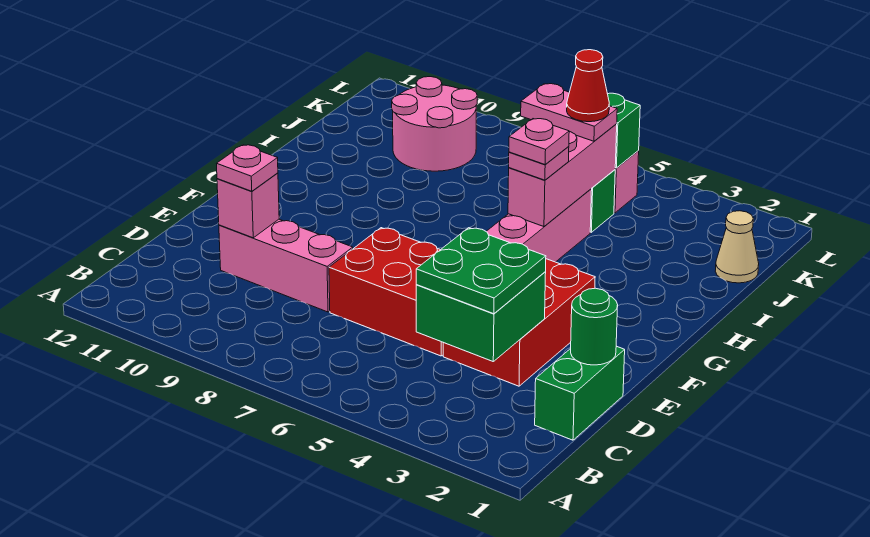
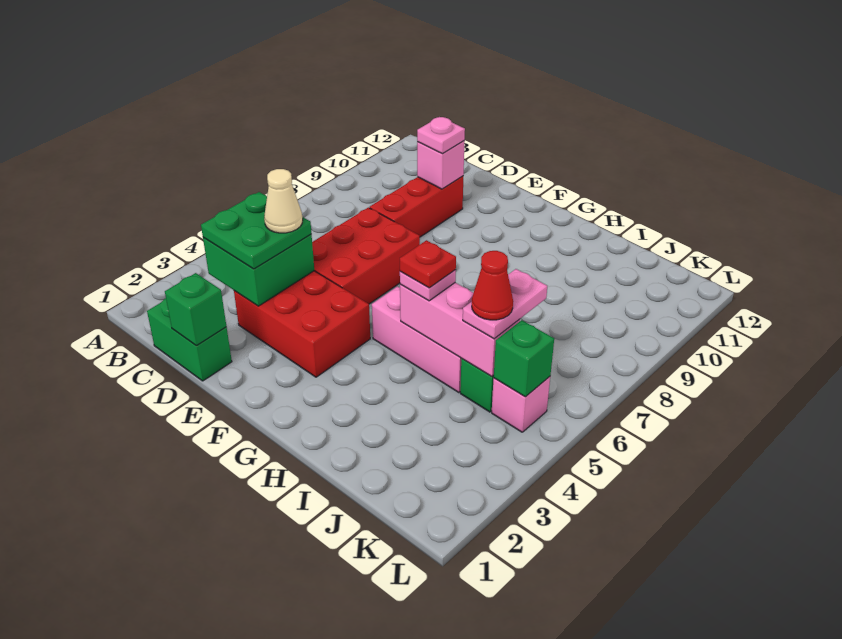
green round brick D1 level 2 -> green brick D1 level 2
pink brick D8:D10 level 1 -> red brick D8:D10 level 1
pink plate H5 level 4 -> red plate H5 level 4
tan cone J1 level 1 -> tan cone D4 level 4
pink round brick J9:K10 level 1 -> none

